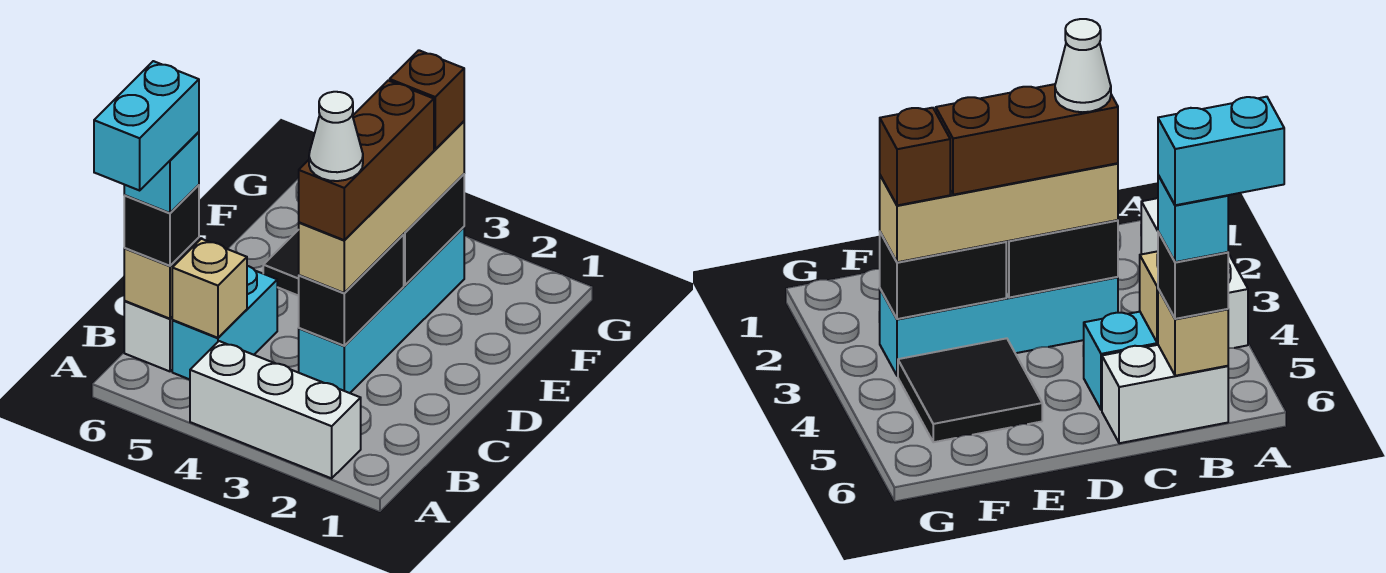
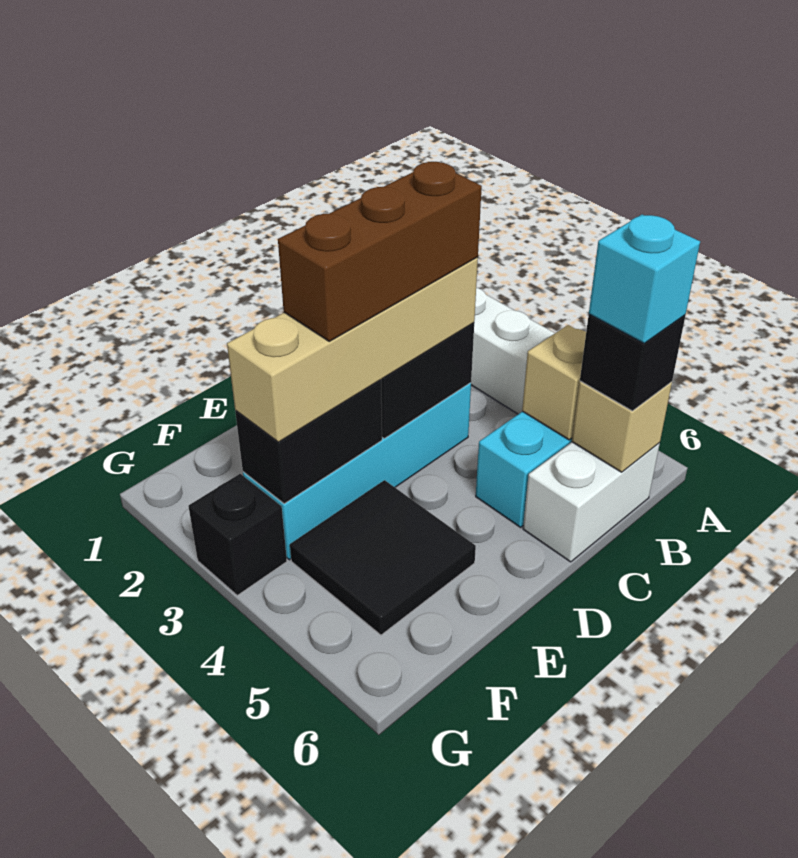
cyan brick A6:B6 level 5 -> none
white cone C3 level 5 -> none
brown brick F3 level 4 -> none
none -> black brick G3 level 1

